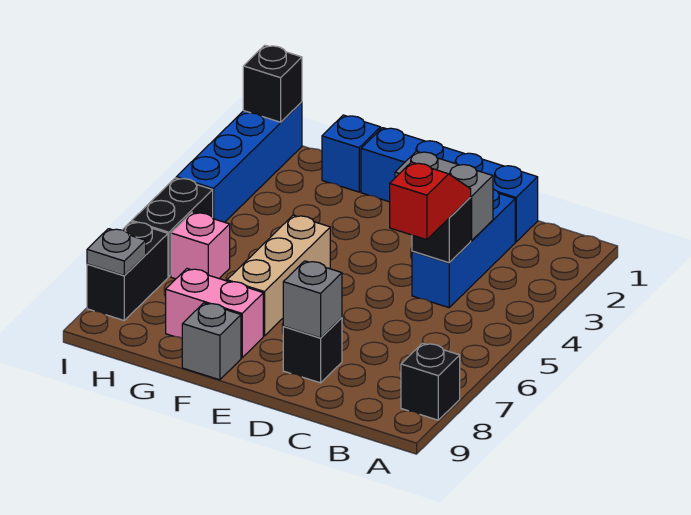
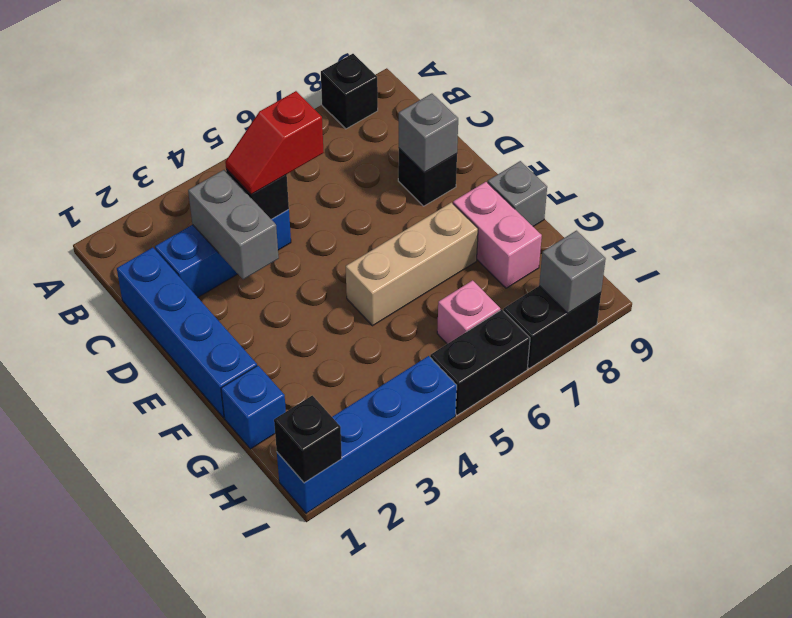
grey plate I8 level 2 -> grey brick I8 level 2

